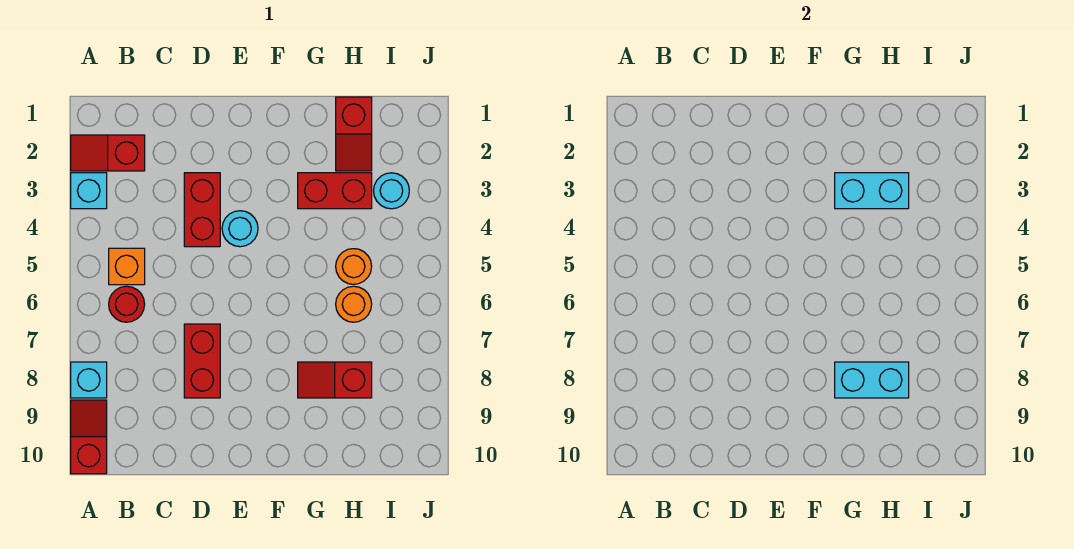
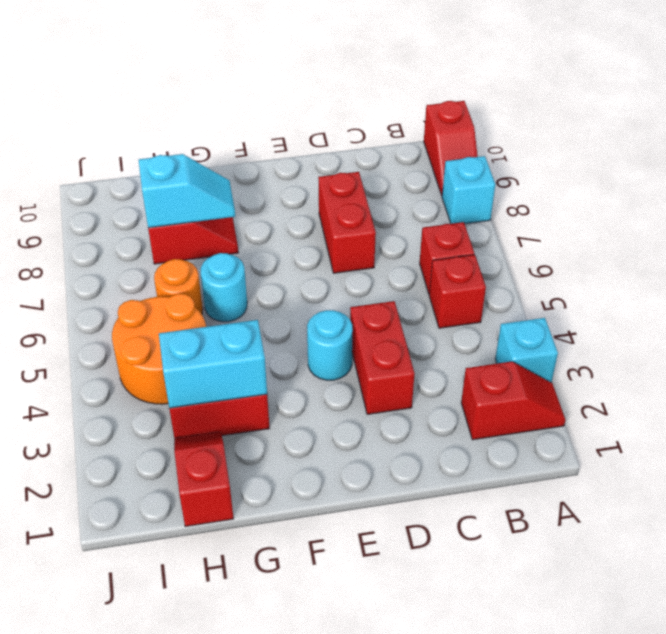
orange brick B5 level 1 -> red brick B5 level 1
red round brick B6 level 1 -> red brick B6 level 1
cyan brick G8:H8 level 2 -> cyan slope G8:H8 level 2 top H
orange round brick H5 level 1 -> orange round brick H4:I5 level 1
cyan round brick I3 level 1 -> cyan round brick G6 level 1

